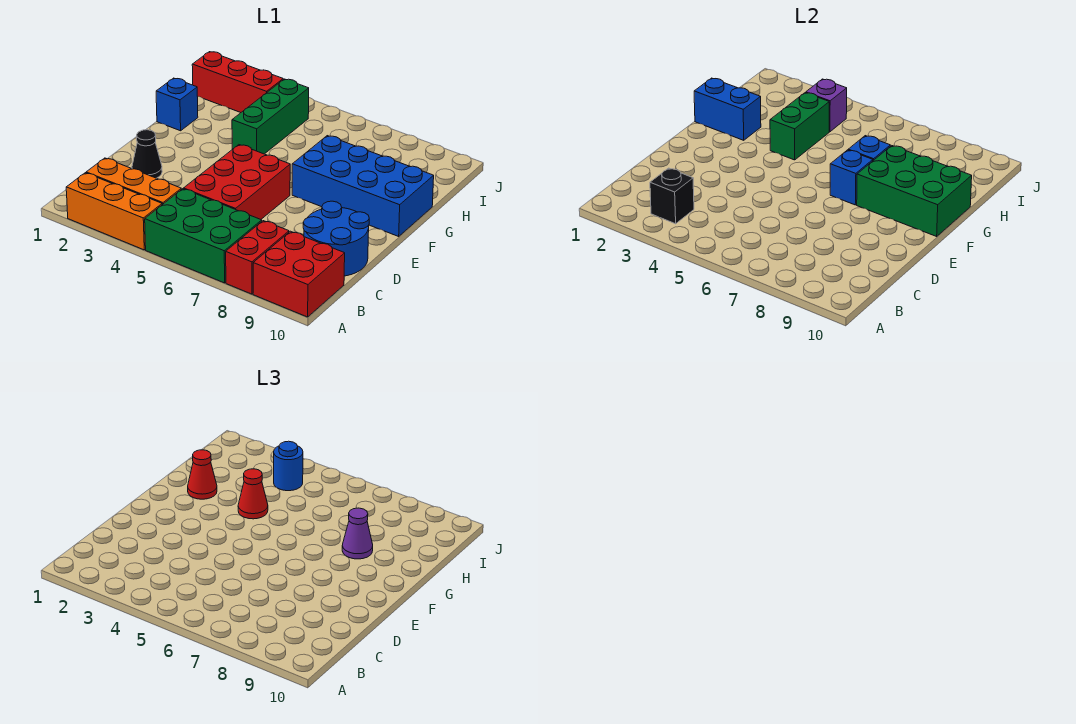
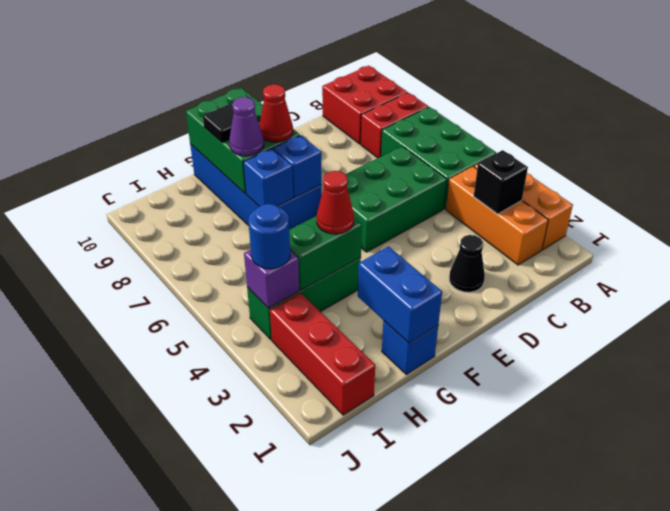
red brick C5:E6 level 1 -> green brick C5:E6 level 1
blue round brick C9:D10 level 1 -> none
red cone G2 level 3 -> red cone F8 level 3
none -> black tile G9 level 3

